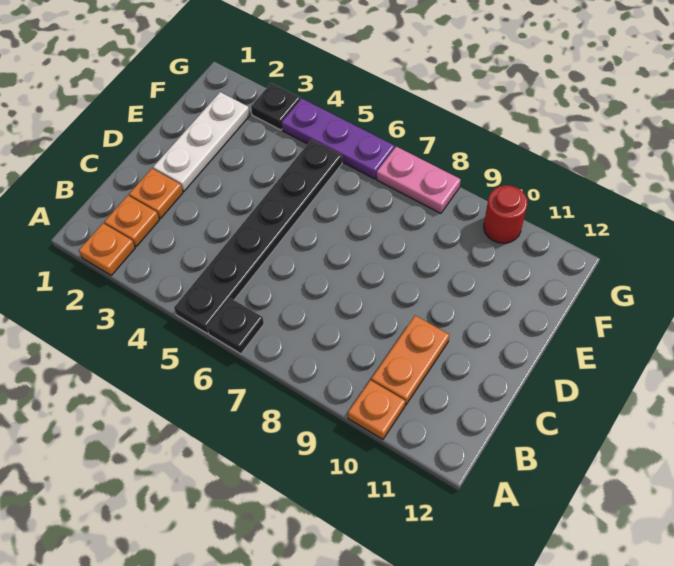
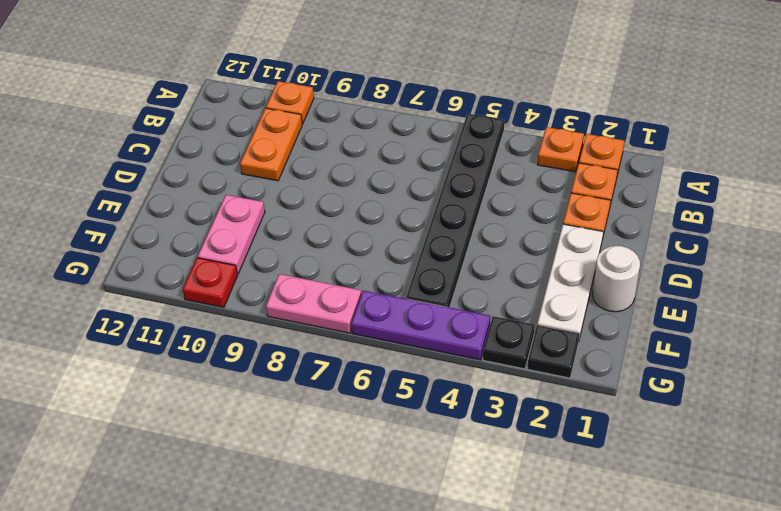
none -> orange plate A3 level 1
black plate A6 level 1 -> black plate G2 level 1
none -> white round brick E1 level 1
none -> pink plate E10:F10 level 1
red round brick G10 level 1 -> red plate G10 level 1

